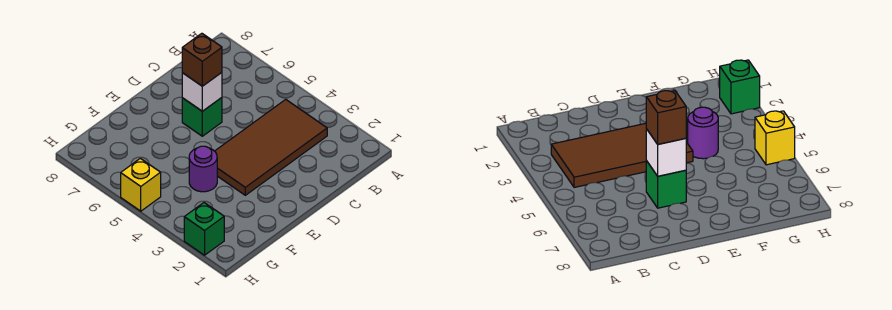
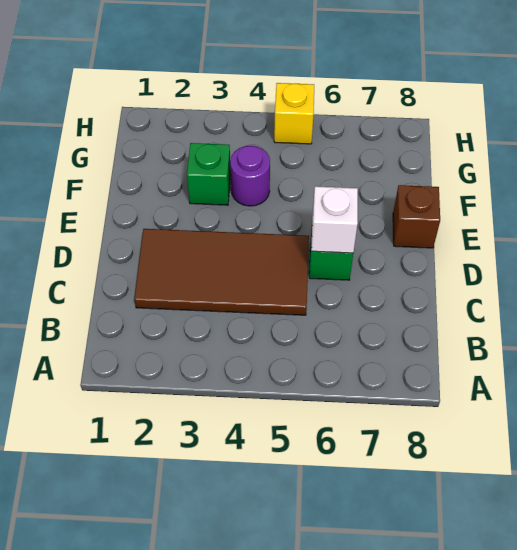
brown tile B3:E4 level 1 -> brown tile C2:D5 level 1
brown brick D6 level 3 -> brown brick E8 level 1
green brick H2 level 1 -> green brick F3 level 1

